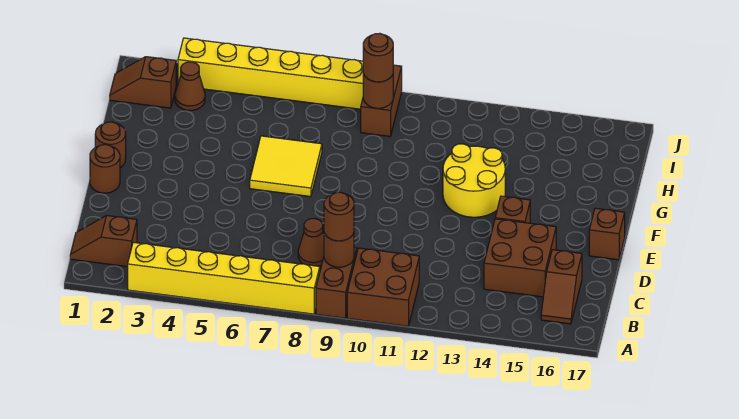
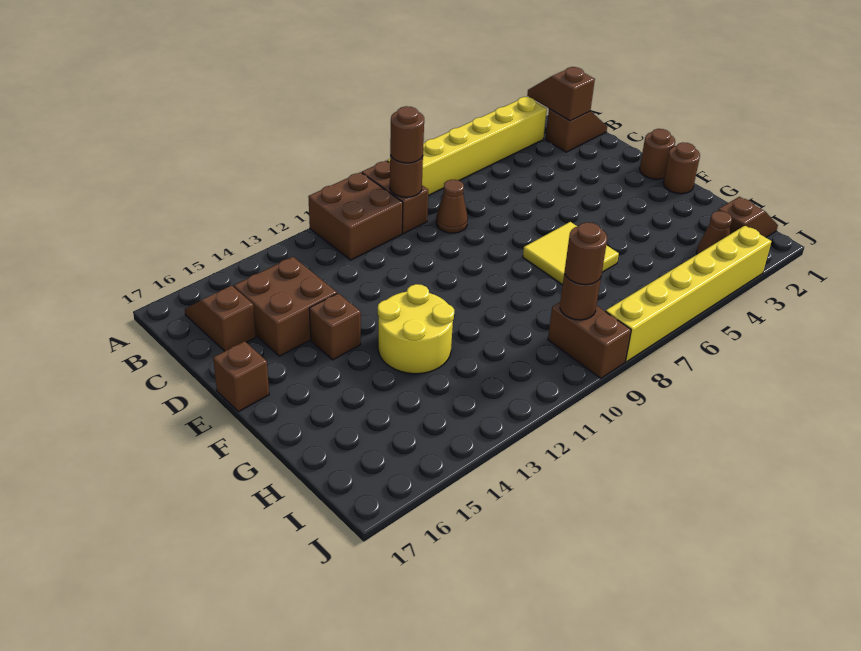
none -> brown slope A2:B2 level 2 top B

